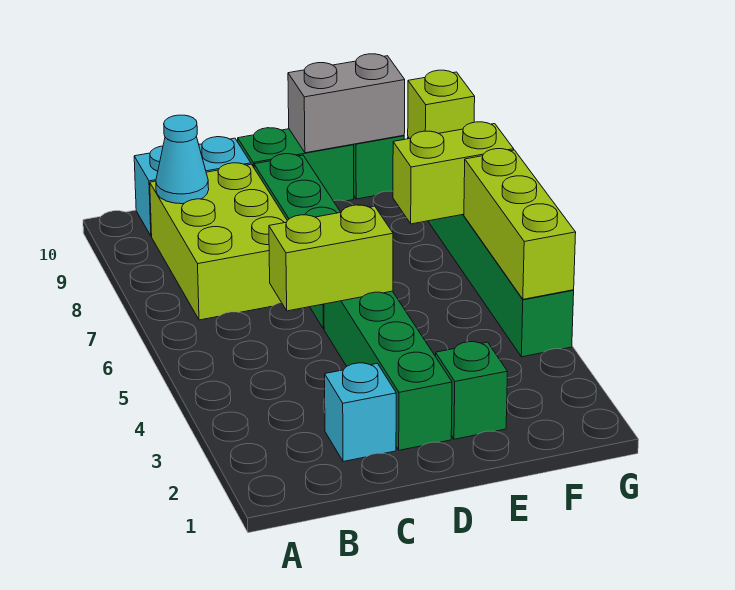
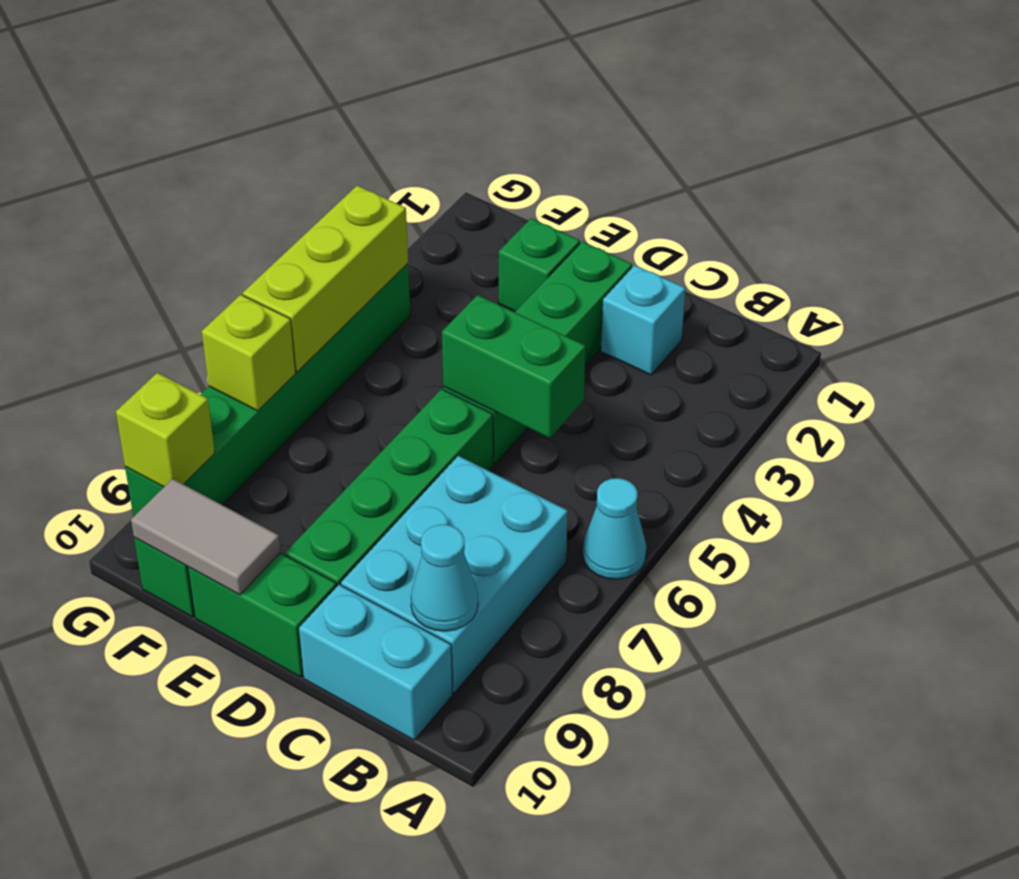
none -> cyan cone A6 level 1
lime brick B7:C9 level 1 -> cyan brick B7:C9 level 1
lime brick C5:D5 level 2 -> green brick C5:D5 level 2
grey brick E10:F10 level 2 -> grey tile E10:F10 level 2
lime brick F7:G7 level 2 -> lime brick G7 level 2

